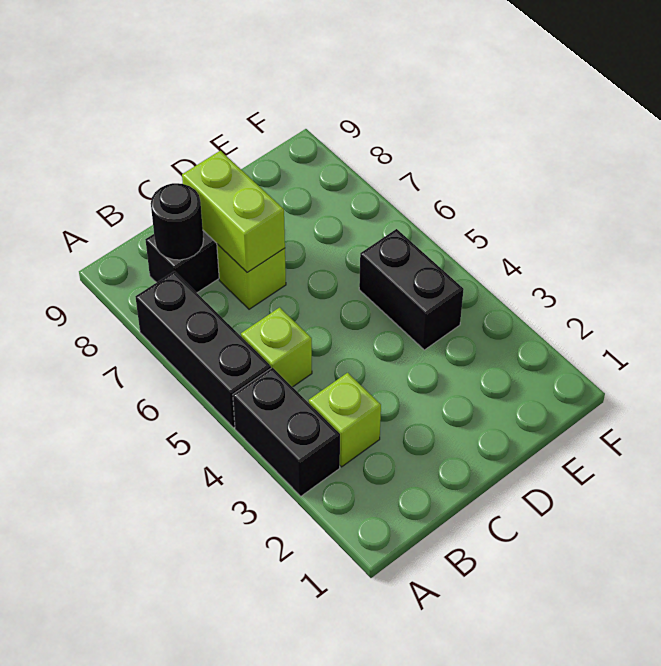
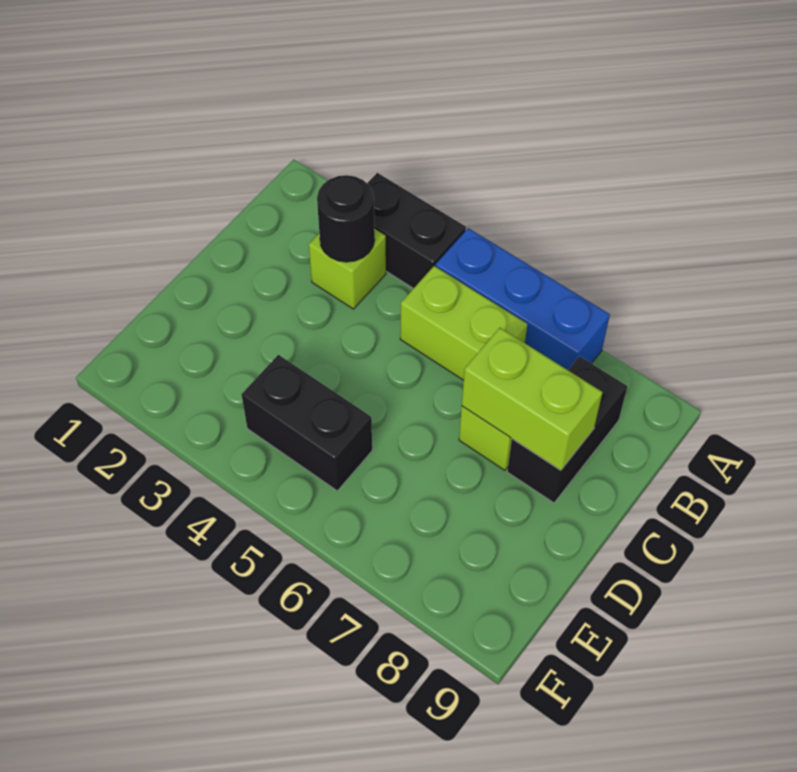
black brick A5:A7 level 1 -> blue brick A5:A7 level 1
lime brick B5 level 1 -> lime brick B5:B6 level 1
black round brick B8 level 2 -> black round brick B3 level 2

